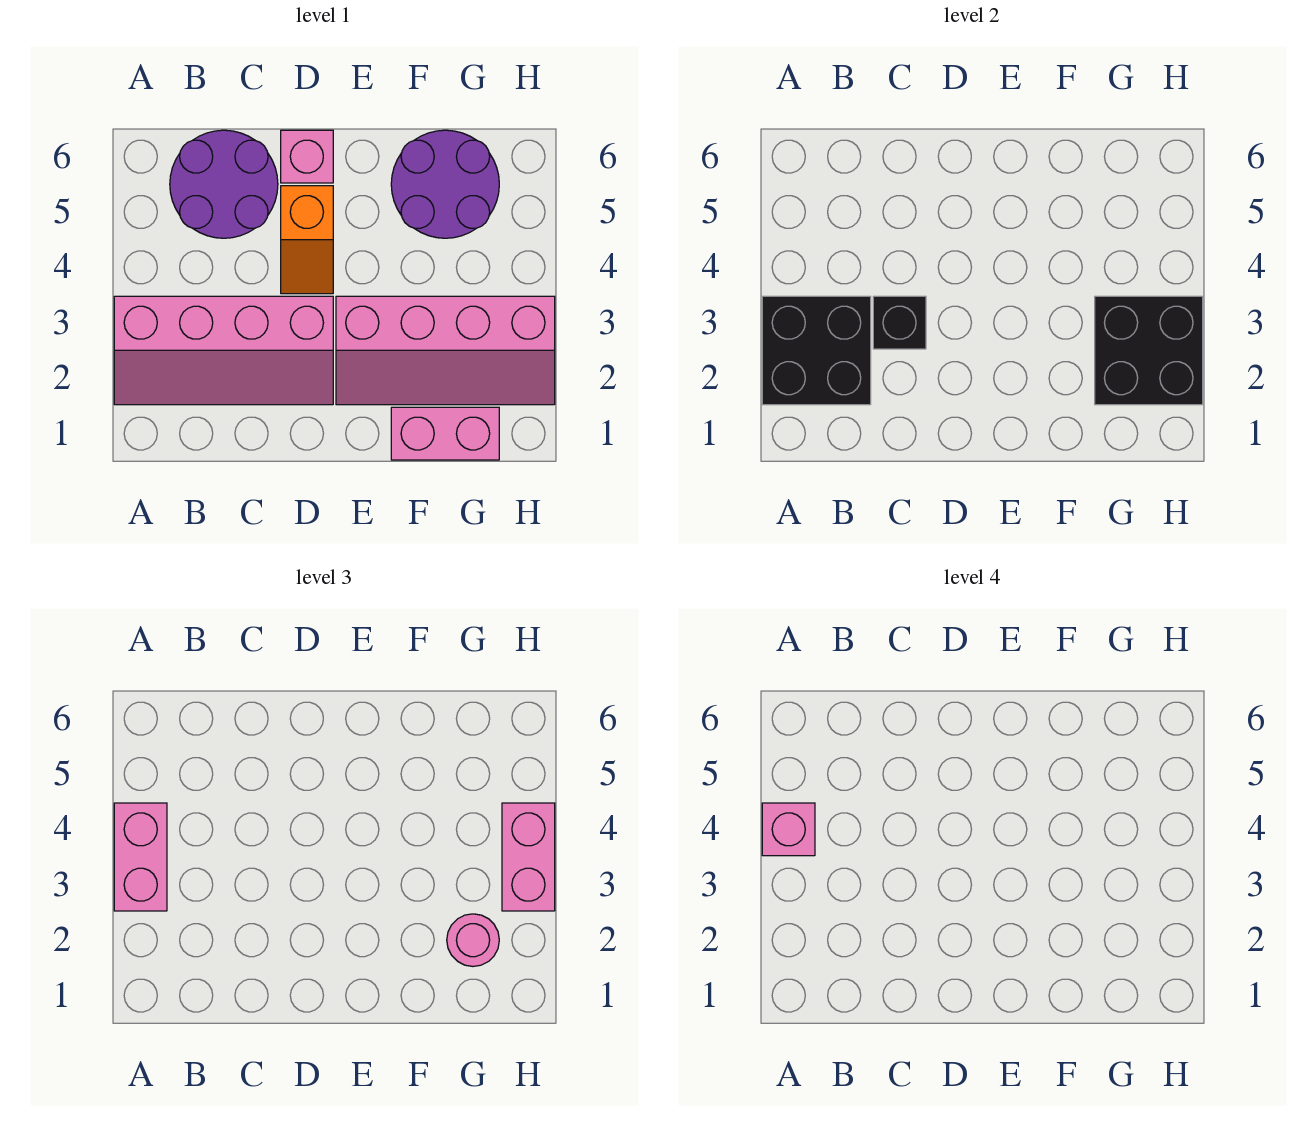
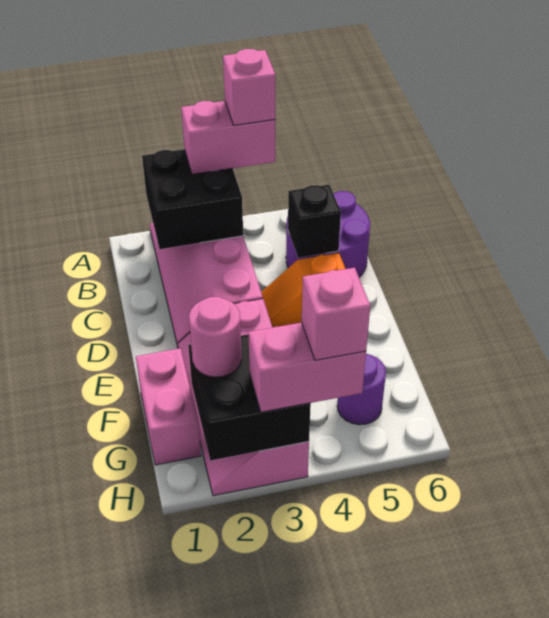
black brick C3 level 2 -> black brick C5 level 2
pink brick D6 level 1 -> pink brick H4 level 4
purple round brick F5:G6 level 1 -> purple round brick G5 level 1

